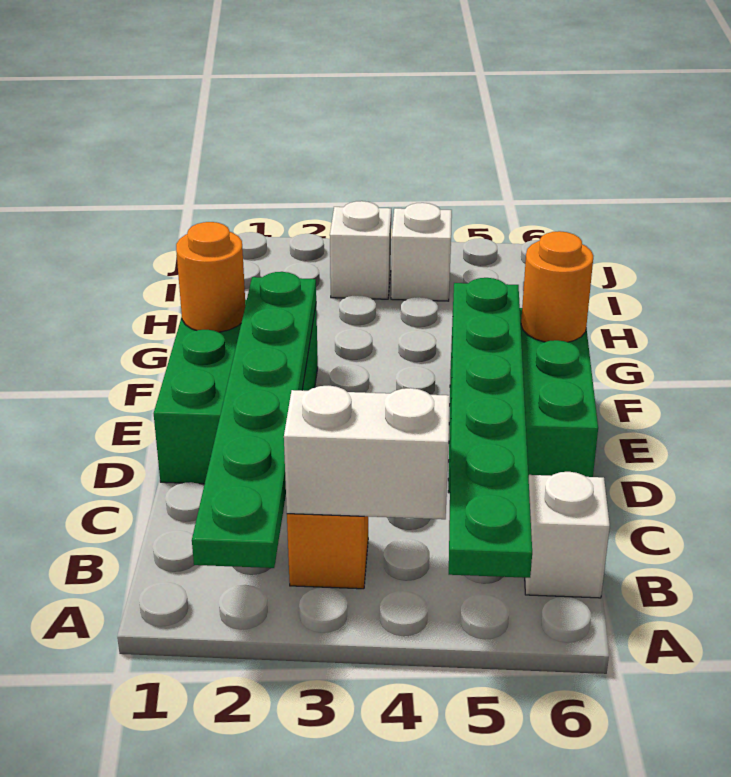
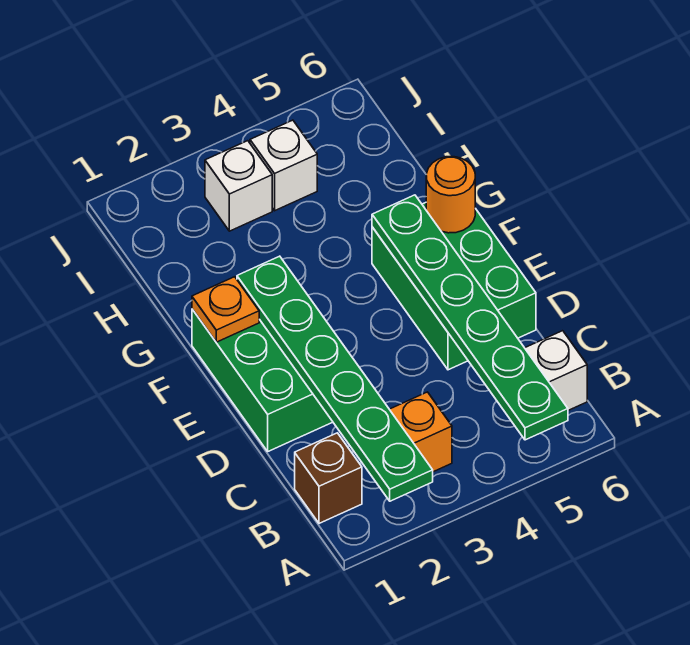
none -> brown brick B1 level 1
white brick B3:B4 level 2 -> none
orange round brick F1 level 2 -> orange plate F1 level 2

